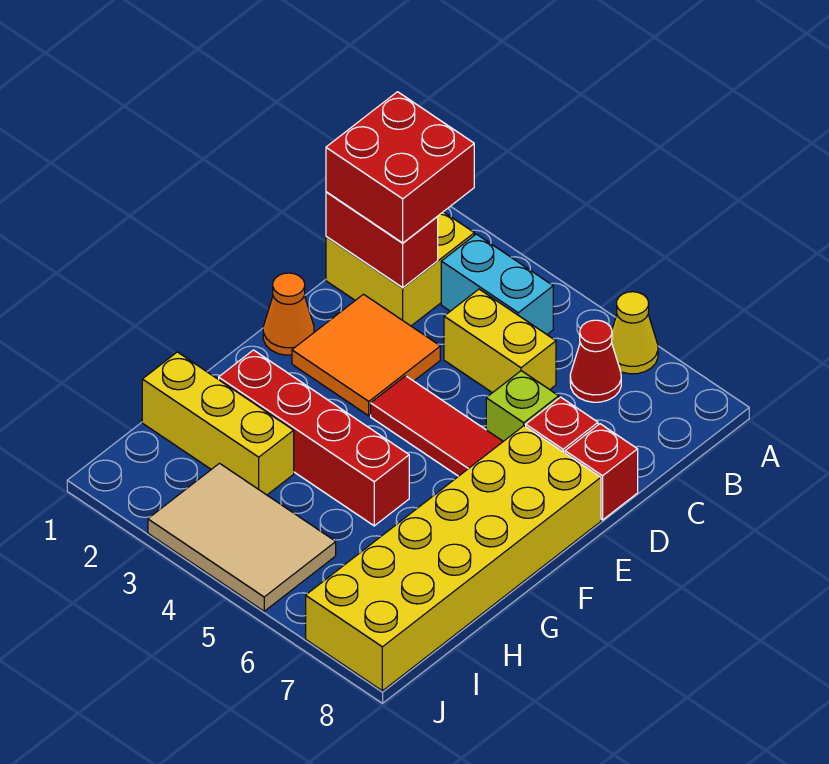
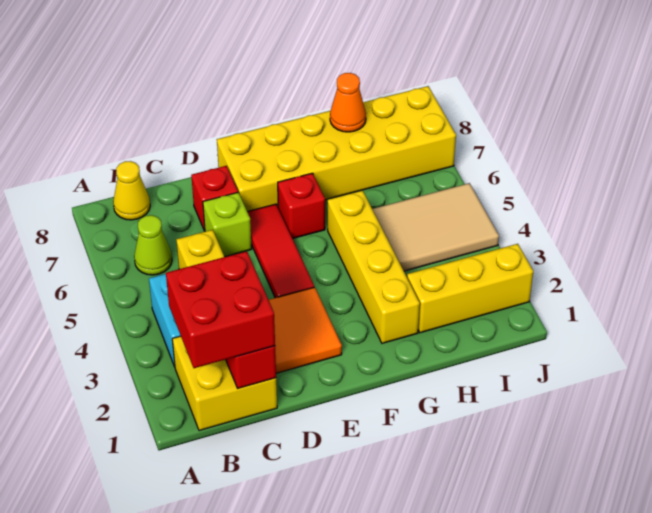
yellow cone A6 level 1 -> yellow cone B8 level 1
red cone B6 level 1 -> lime cone B6 level 1
red brick D8 level 1 -> red brick F6 level 1
orange cone E1 level 1 -> orange cone H8 level 2
red brick G2:G5 level 1 -> yellow brick G2:G5 level 1
yellow brick H1:H3 level 1 -> yellow brick H2:J2 level 1
tan tile I3:J5 level 1 -> tan tile H4:J5 level 1

